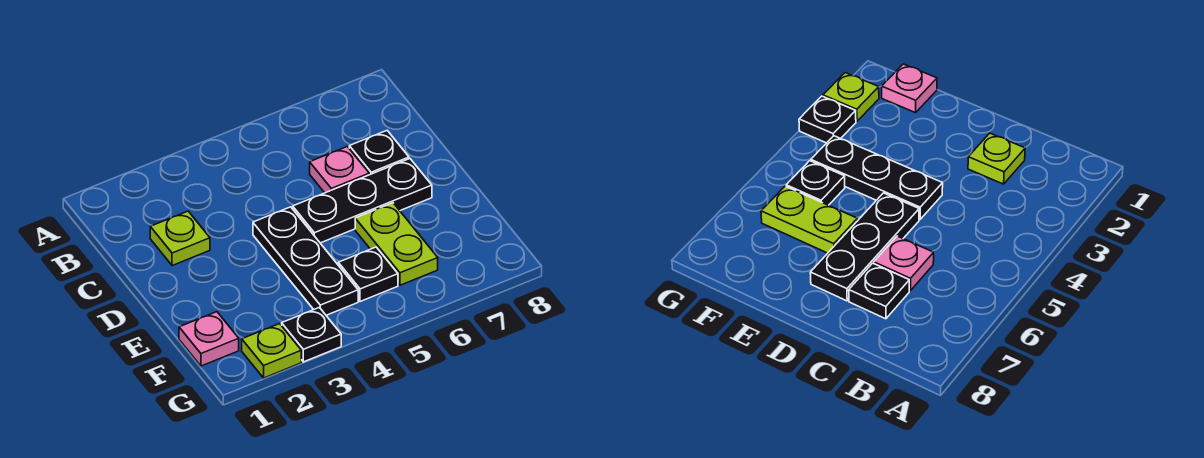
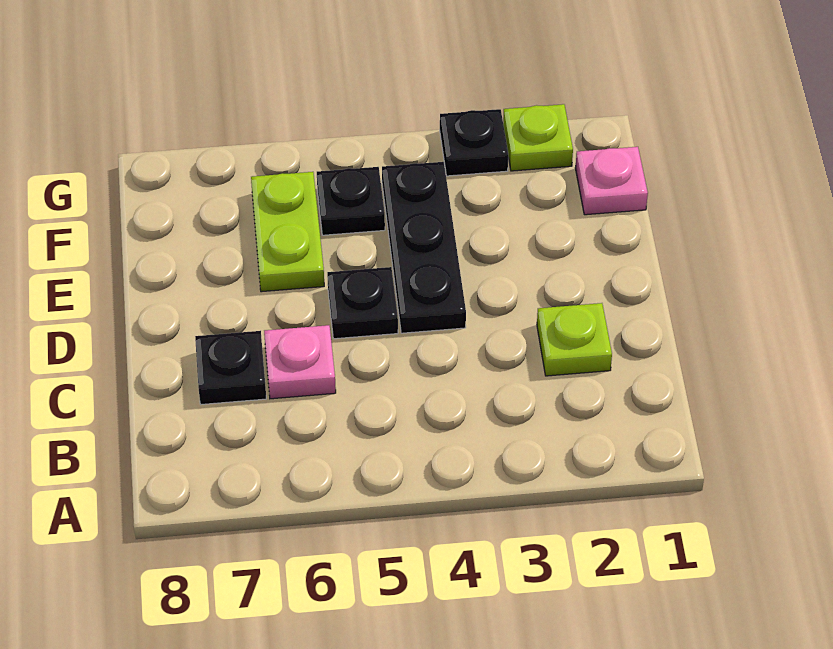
black plate D5:D7 level 1 -> black plate D5 level 1

